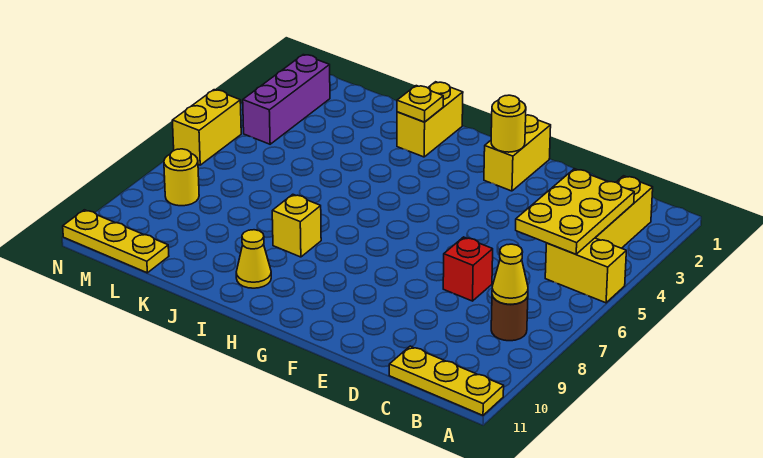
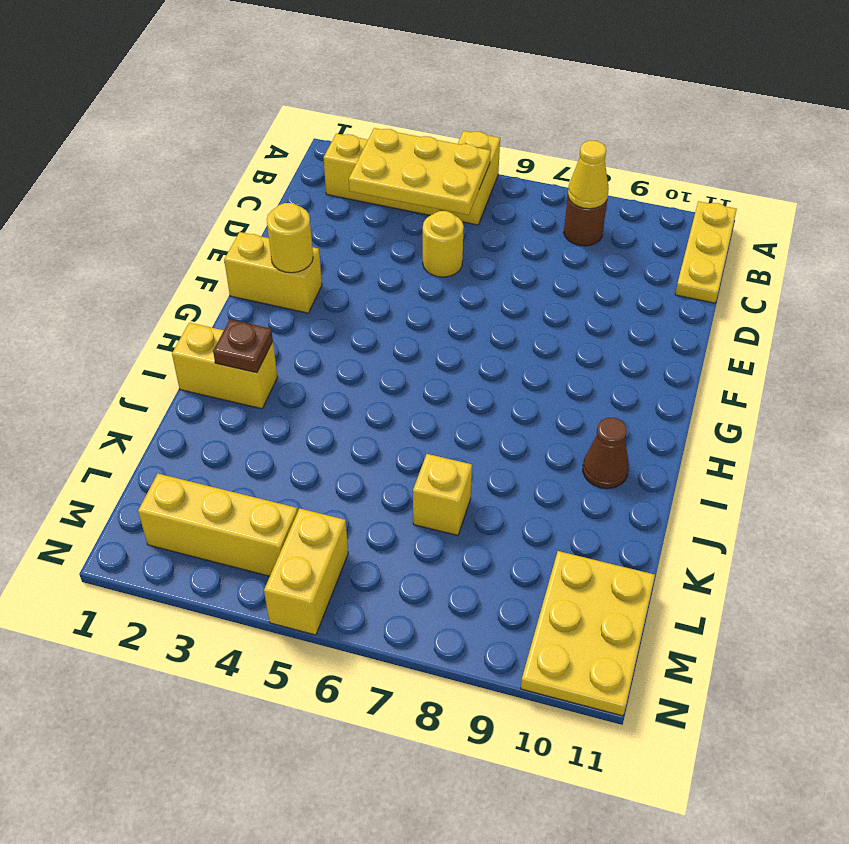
red brick D7 level 1 -> none
yellow plate I2 level 2 -> brown plate I2 level 2
yellow brick I8 level 1 -> yellow brick K7 level 1
yellow cone I10 level 1 -> brown cone I10 level 1
yellow plate L11:N11 level 1 -> yellow plate L10:N11 level 1
purple brick M2:M4 level 1 -> yellow brick M2:M4 level 1
yellow round brick M8 level 1 -> yellow round brick D5 level 1
yellow brick N5:N6 level 1 -> yellow brick M5:N5 level 1

